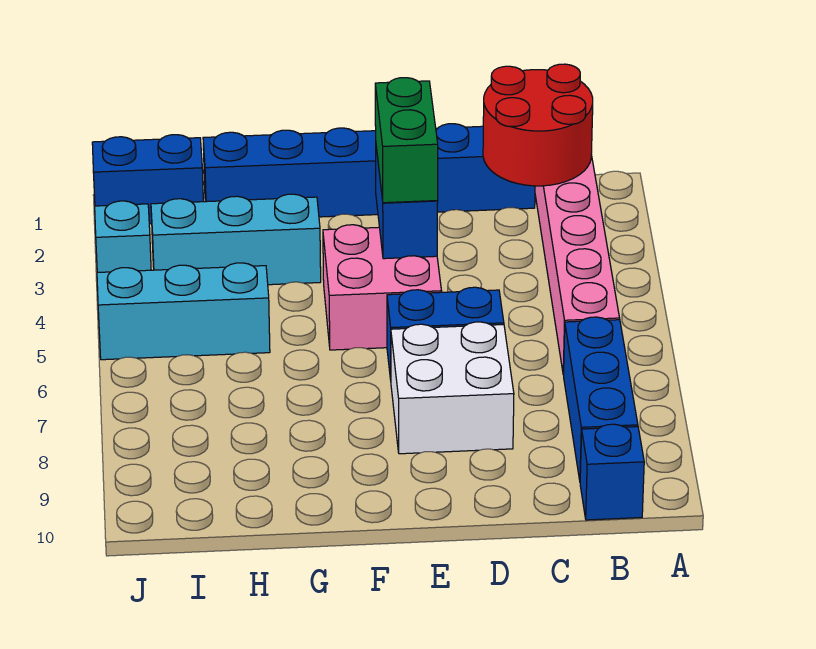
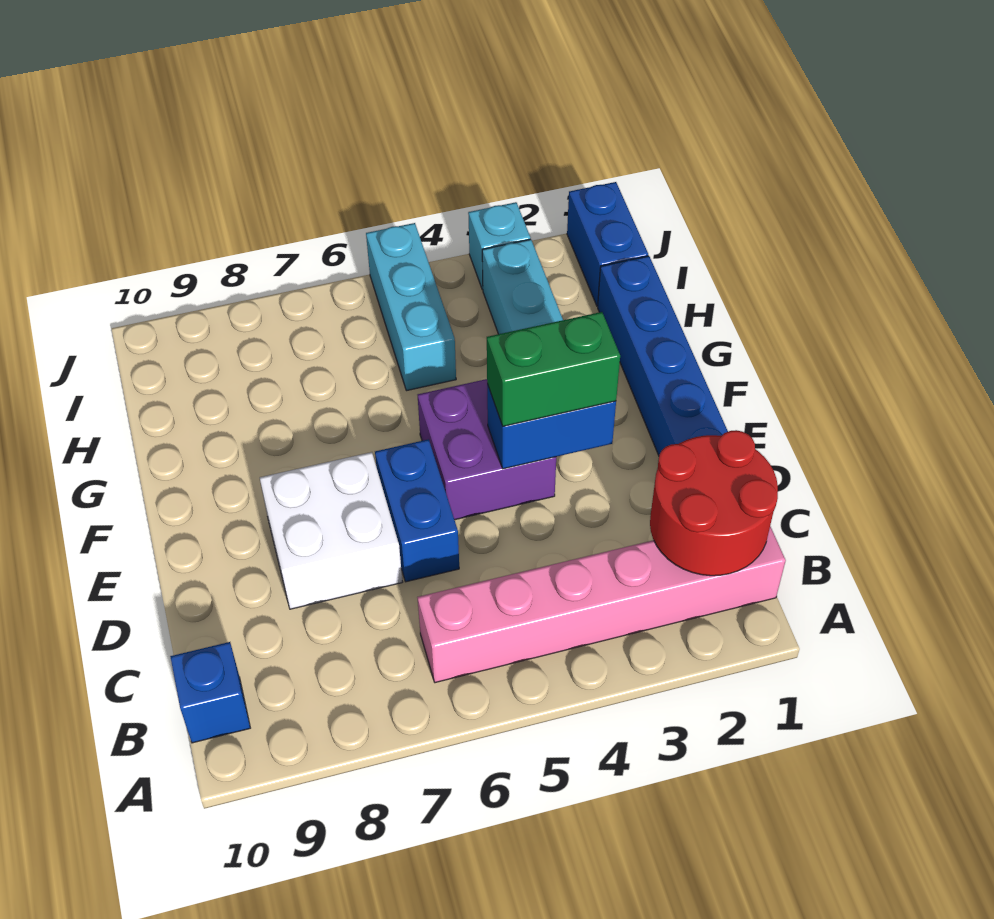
blue brick B7:B9 level 1 -> none
pink brick E4:F5 level 1 -> purple brick E4:F5 level 1

